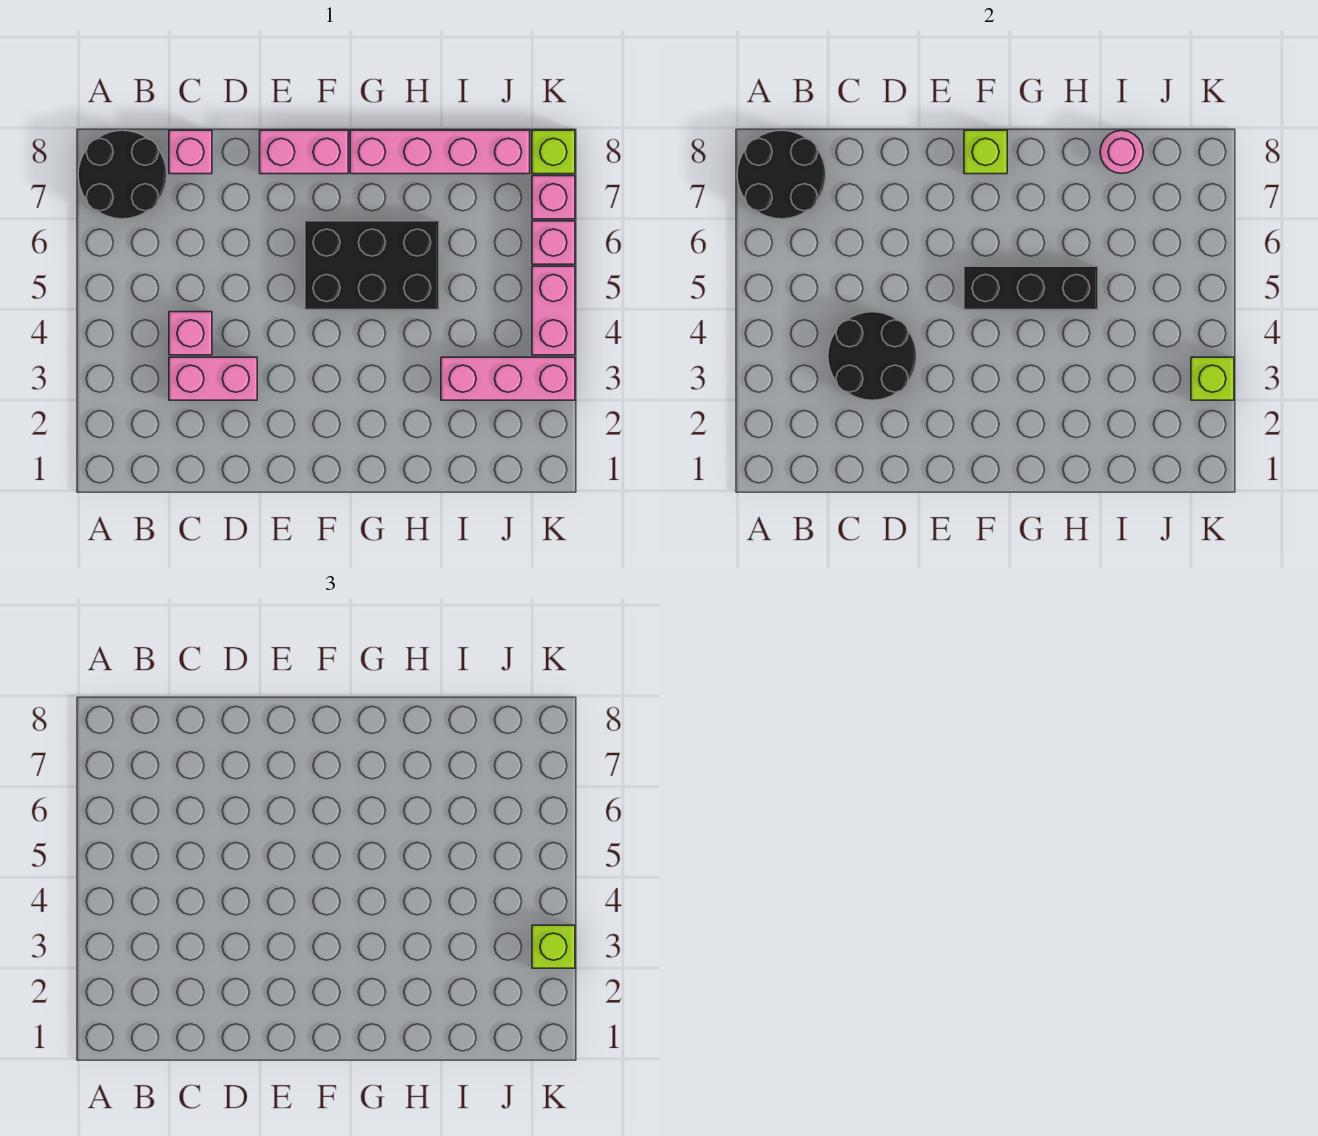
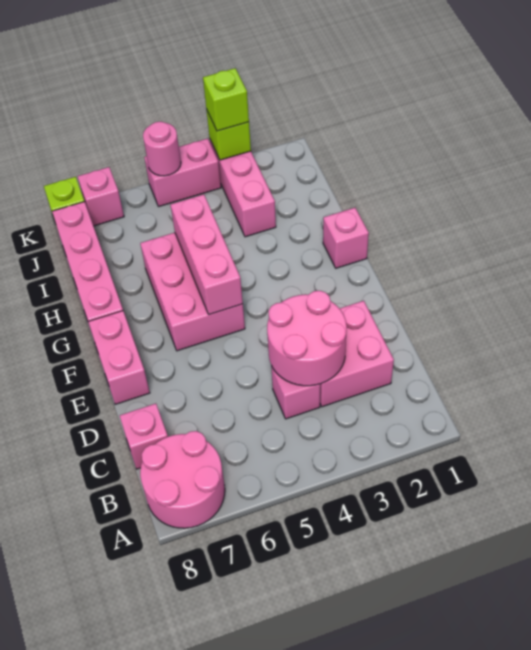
black round brick A7:B8 level 1 -> pink round brick A7:B8 level 1
black round brick A7:B8 level 2 -> none
pink brick C3:D3 level 1 -> pink brick C2:D3 level 1
black round brick C3:D4 level 2 -> pink round brick C3:D4 level 2
black brick F5:H6 level 1 -> pink brick F5:H6 level 1
black brick F5:H5 level 2 -> pink brick F5:H5 level 2
lime brick F8 level 2 -> none
pink round brick I8 level 2 -> pink round brick K5 level 2
pink brick K6 level 1 -> pink brick G1 level 1

